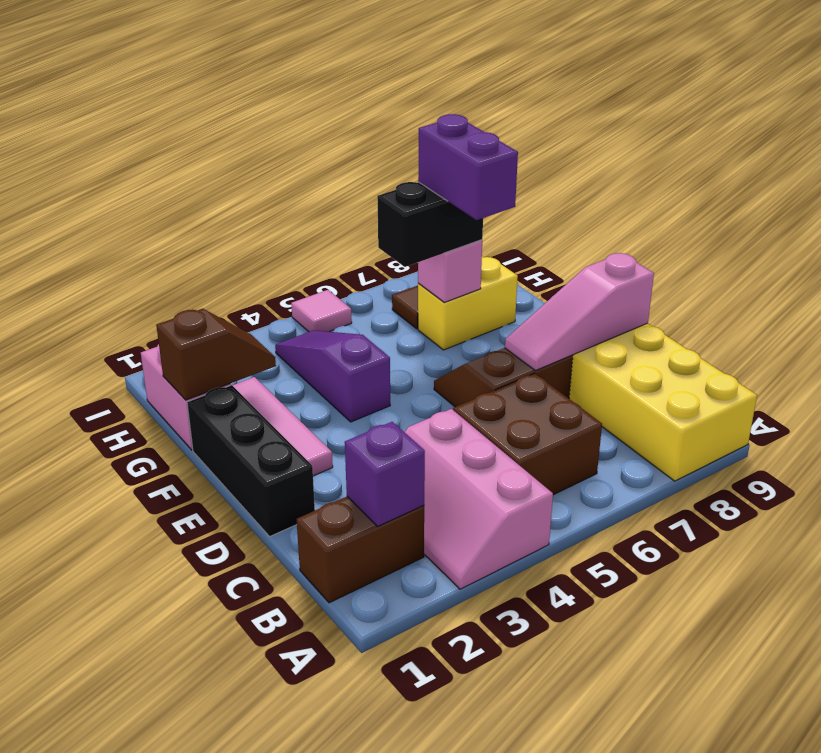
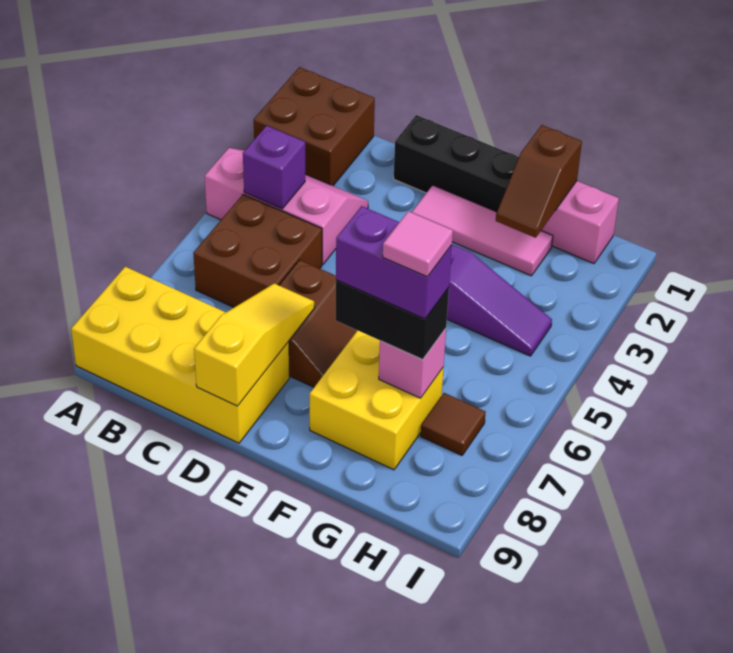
brown brick B1:B2 level 1 -> brown brick A1:B2 level 1
purple brick B2 level 2 -> purple brick B4 level 2
pink slope D7:D9 level 2 top 9 -> yellow slope D7:D9 level 2 top 9
black brick G6:G7 level 3 -> black brick F7:G7 level 3
yellow brick G7:G8 level 1 -> yellow brick F7:G8 level 1
pink tile I5 level 1 -> pink tile G7 level 5

